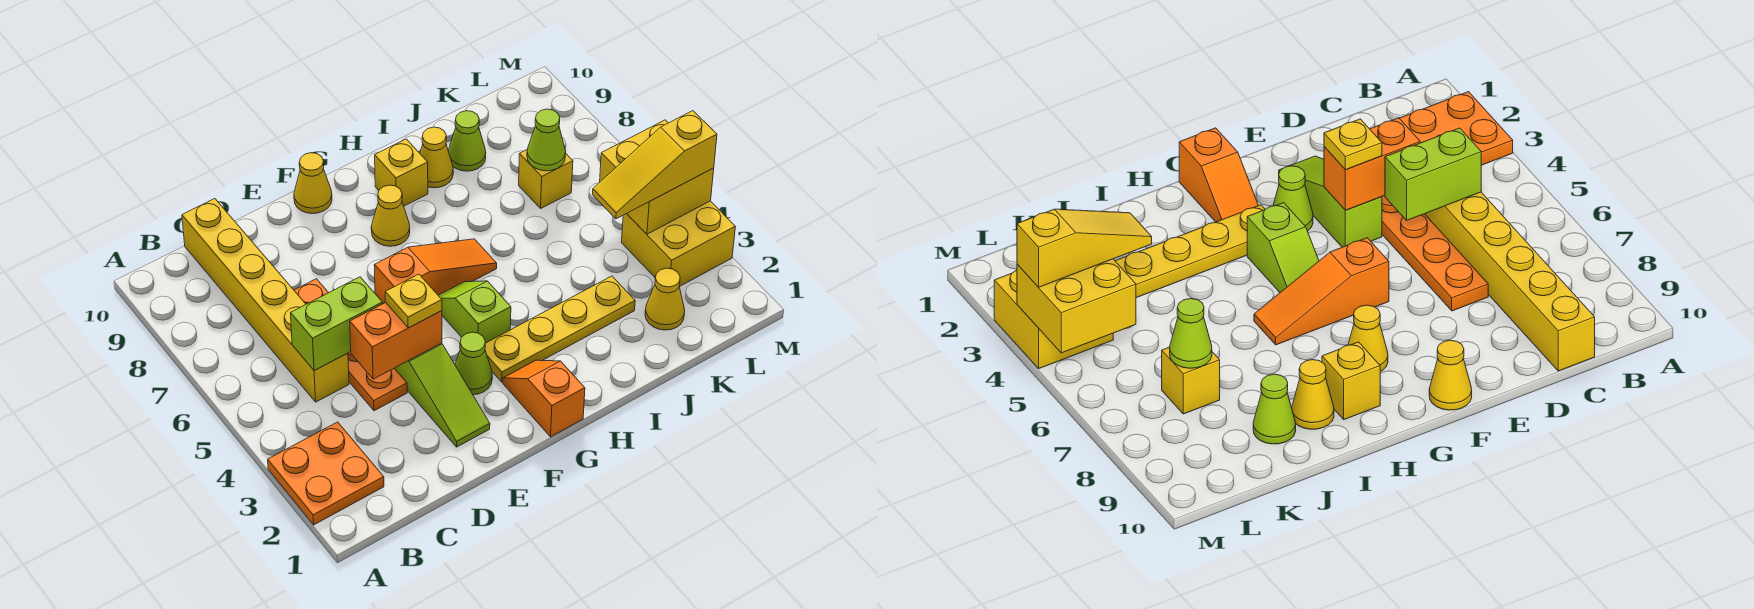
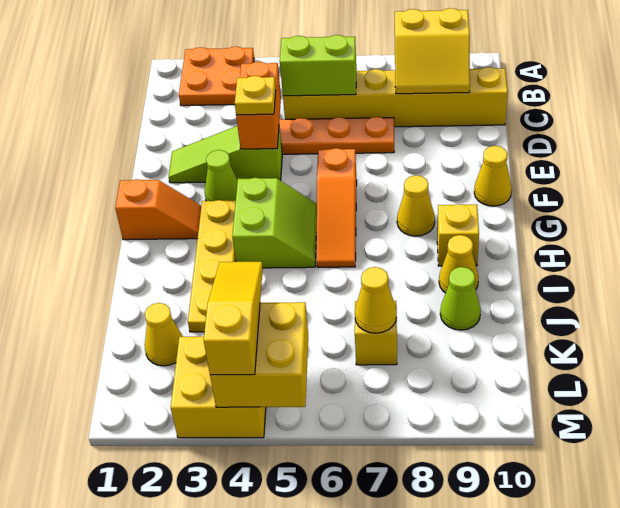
none -> yellow slope B8:C9 level 2 top B
lime brick C5:D5 level 2 -> lime brick C5:C6 level 2
lime slope G4:G5 level 1 top 4 -> lime slope G4:H5 level 1 top 4
lime cone K7 level 2 -> yellow cone K7 level 2

